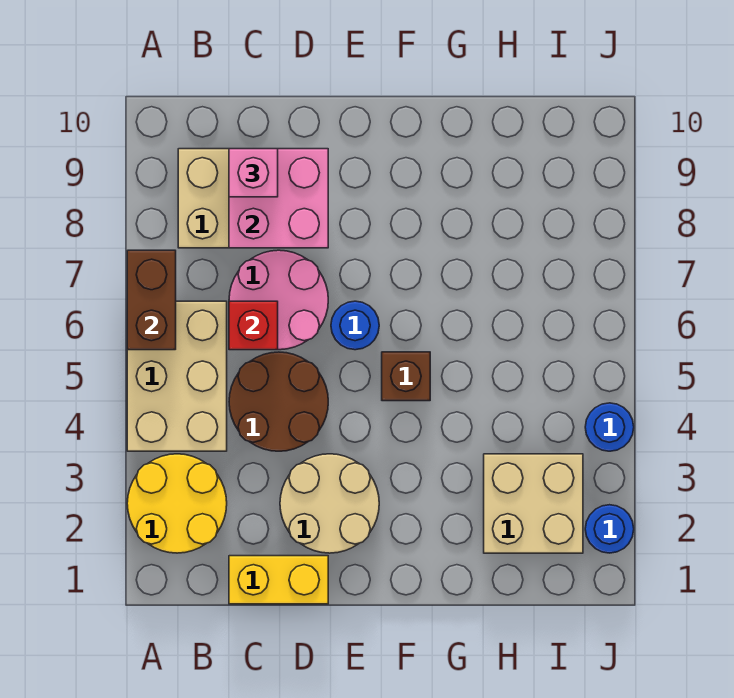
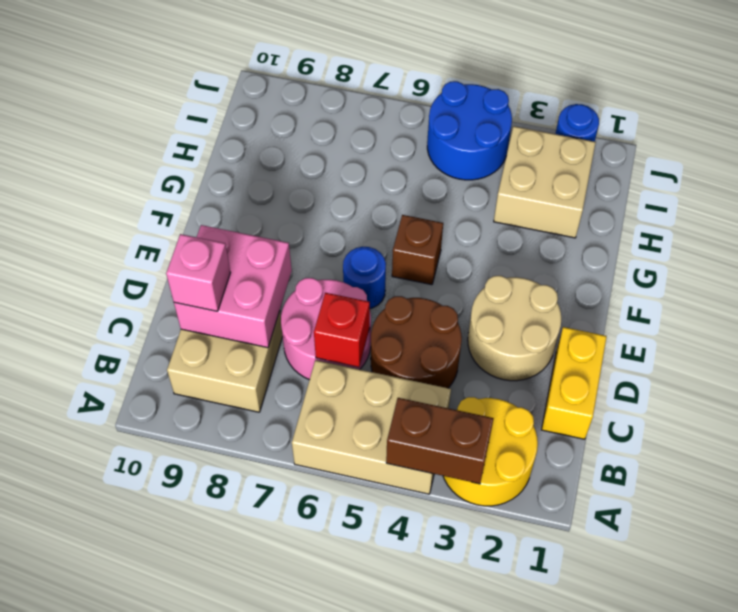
brown brick A6:A7 level 2 -> brown brick A3:A4 level 2
blue round brick J4 level 1 -> blue round brick I4:J5 level 1

